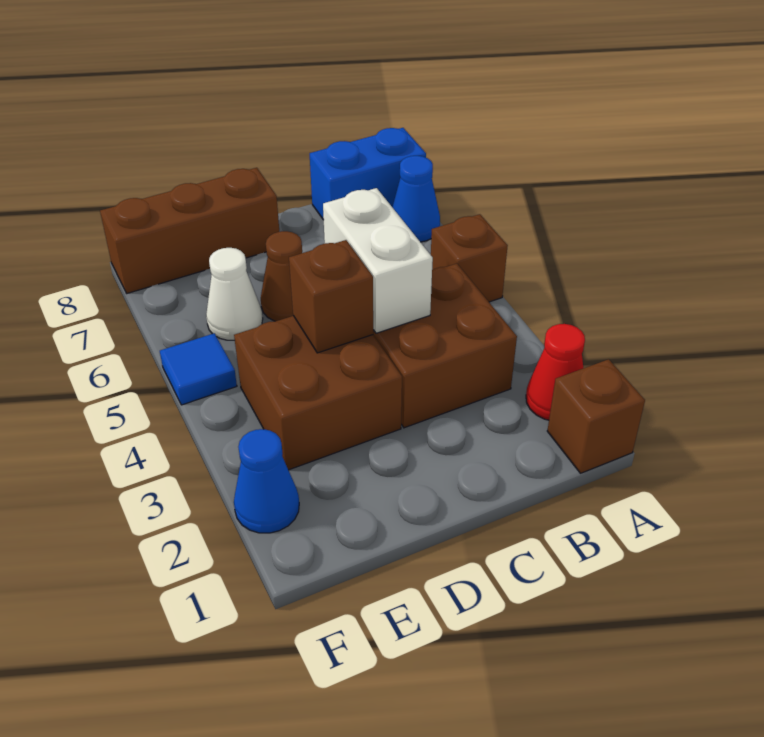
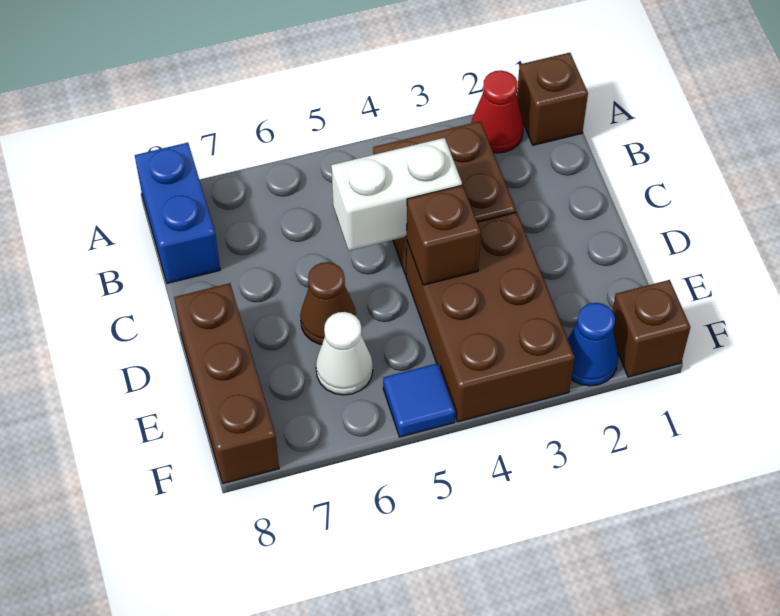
brown brick A5 level 1 -> brown brick F1 level 1
blue cone A7 level 1 -> none
brown brick D3:E4 level 1 -> brown brick D3:F4 level 1

